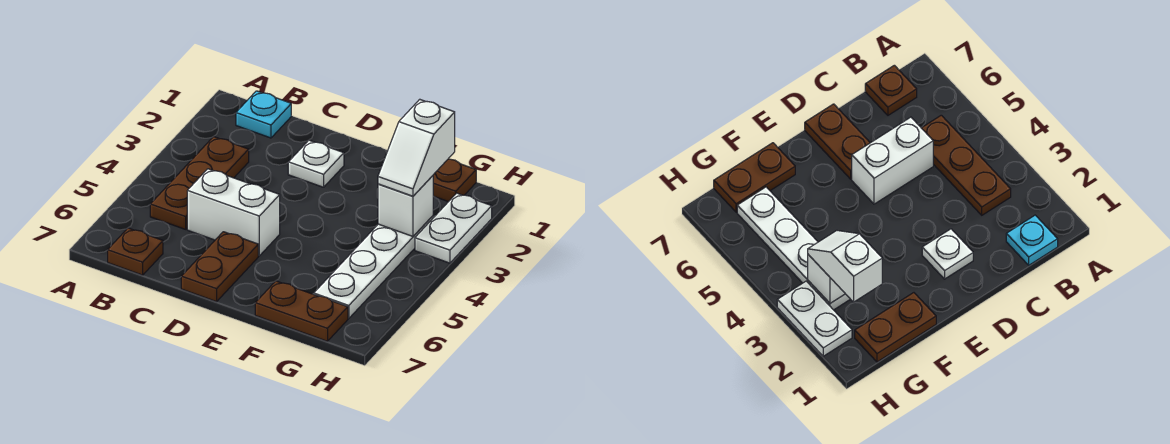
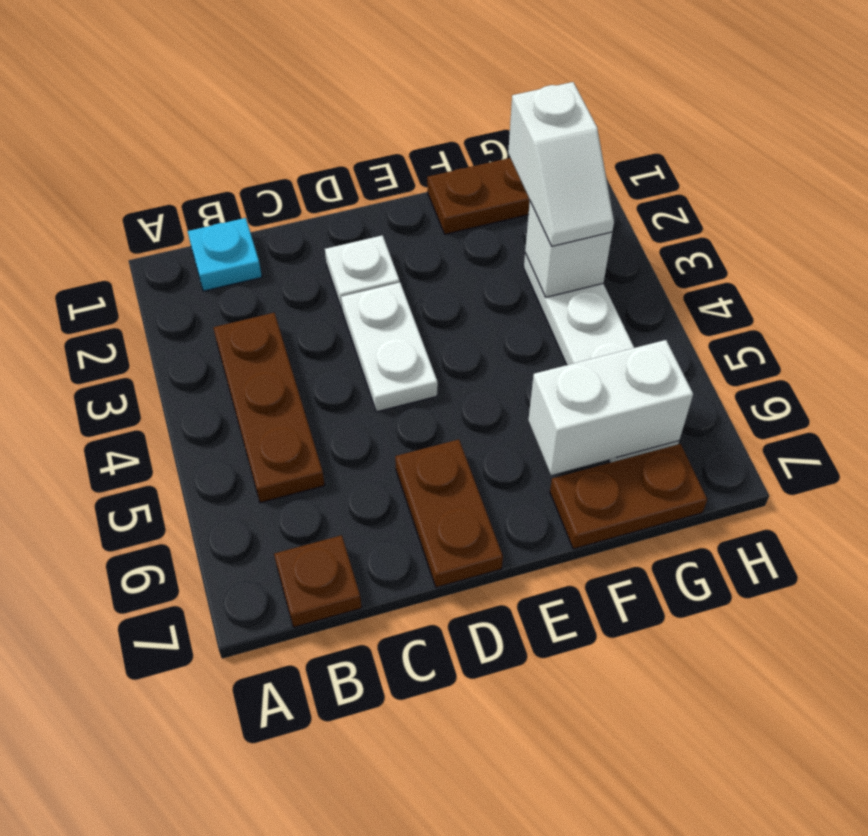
white brick C5:D5 level 1 -> white brick F6:G6 level 2
white plate H2:H3 level 1 -> white plate D3:D4 level 1

